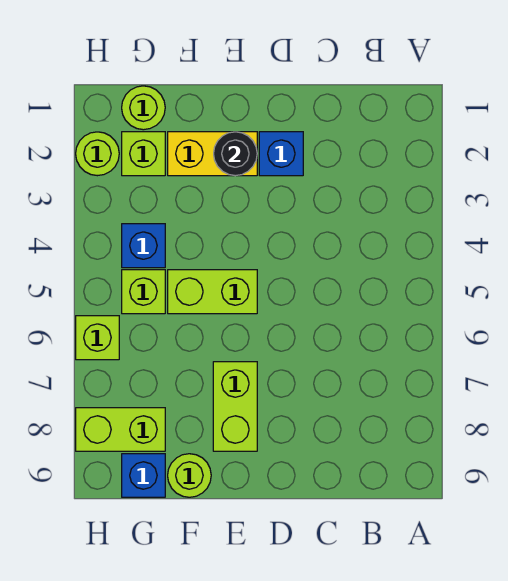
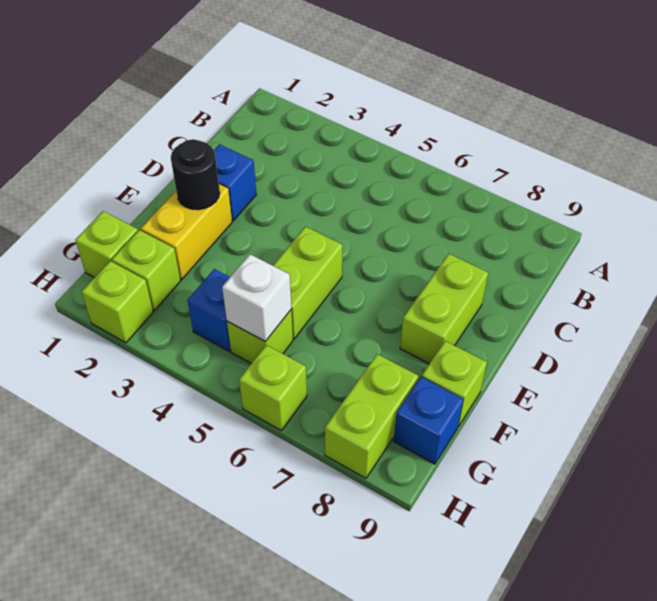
lime brick E7:E8 level 1 -> lime brick D8:E8 level 1
lime round brick F9 level 1 -> lime brick F9 level 1
lime round brick G1 level 1 -> lime brick G1 level 1
none -> white brick G5 level 2
lime round brick H2 level 1 -> lime brick H2 level 1

